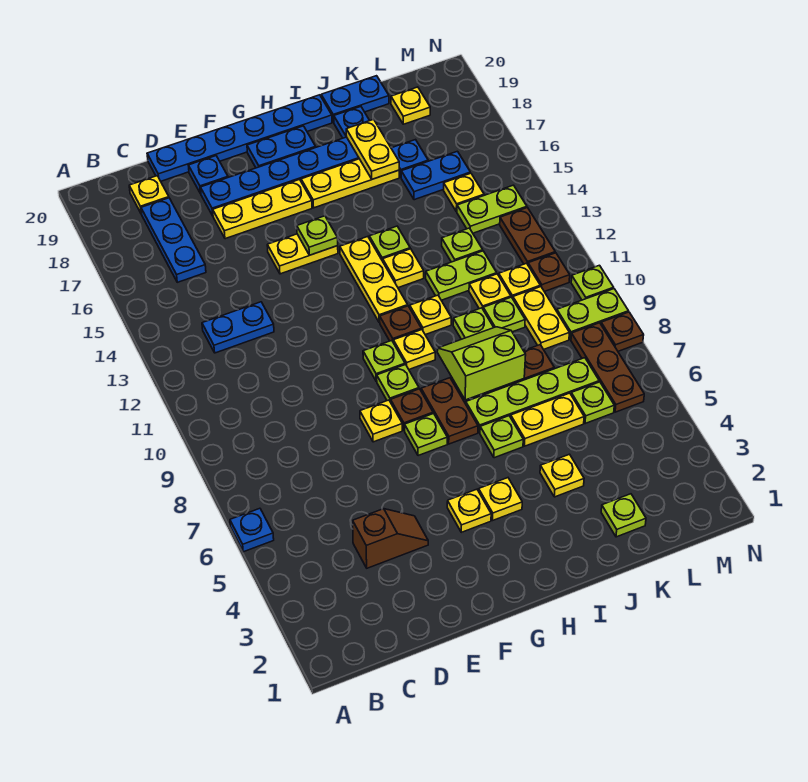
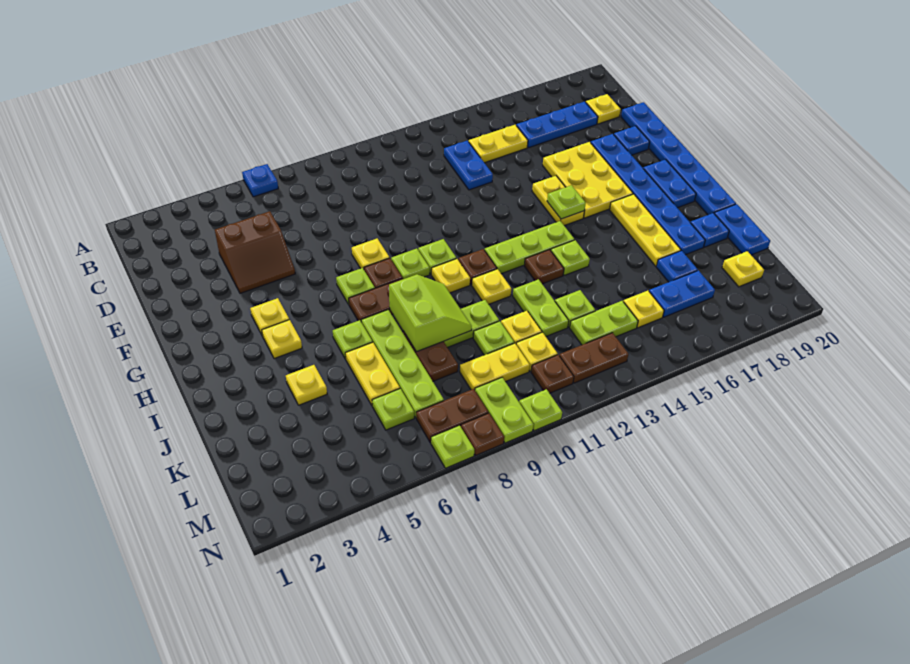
brown slope D4:E4 level 1 top D -> brown slope D4:E5 level 1 top D
yellow plate E17:G17 level 1 -> yellow plate E16:G17 level 1
yellow plate H12:H14 level 1 -> lime plate H12:H14 level 1
yellow plate I13 level 1 -> brown plate I13 level 1
yellow plate J17:J18 level 2 -> yellow plate C14:C15 level 1
lime plate K2 level 1 -> lime plate N7 level 1
blue plate K16:L16 level 1 -> blue plate L16:L17 level 1
lime plate L14:M14 level 1 -> lime plate L13:L14 level 1
brown plate M6:M8 level 1 -> brown plate M7:M8 level 1

